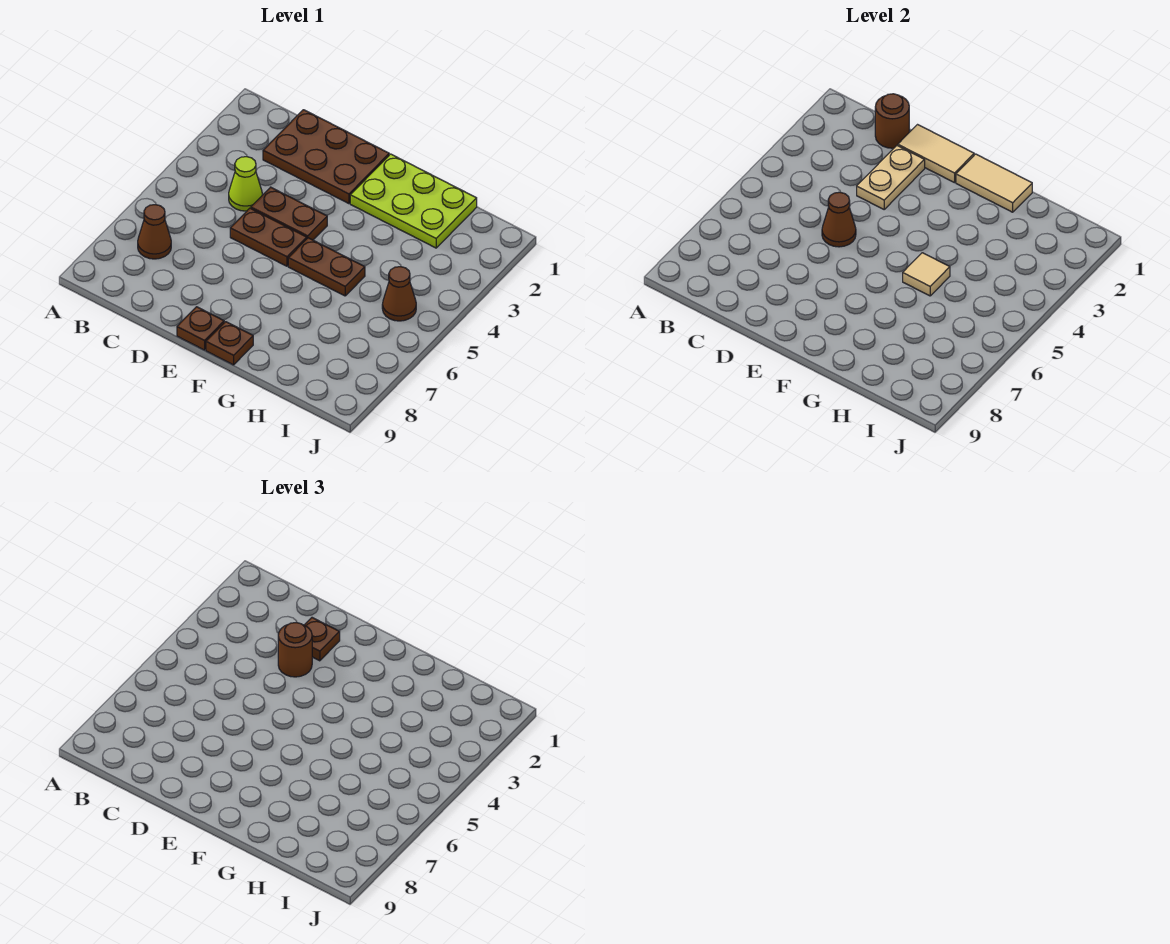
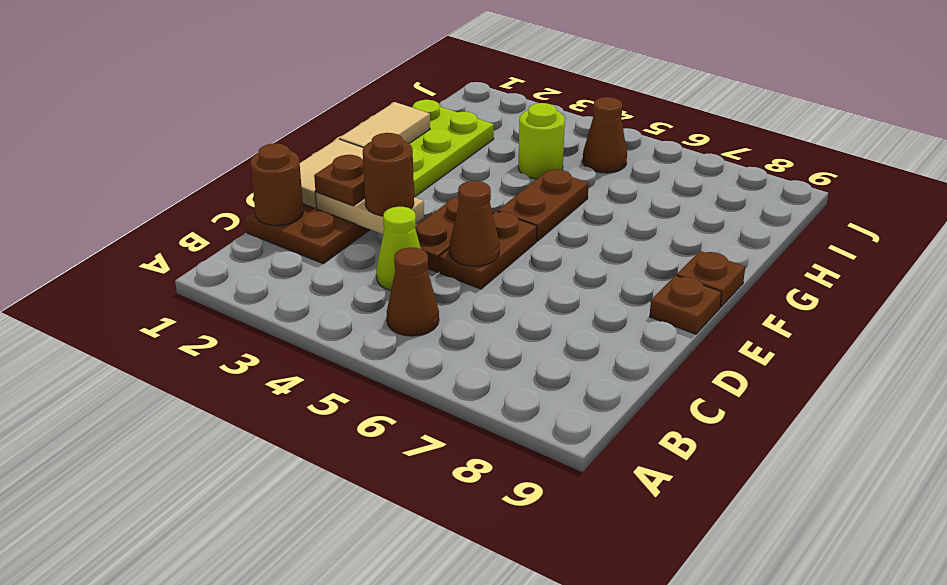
brown cone B7 level 1 -> brown cone B5 level 1
tan tile G5 level 2 -> none
none -> lime round brick H4 level 1

